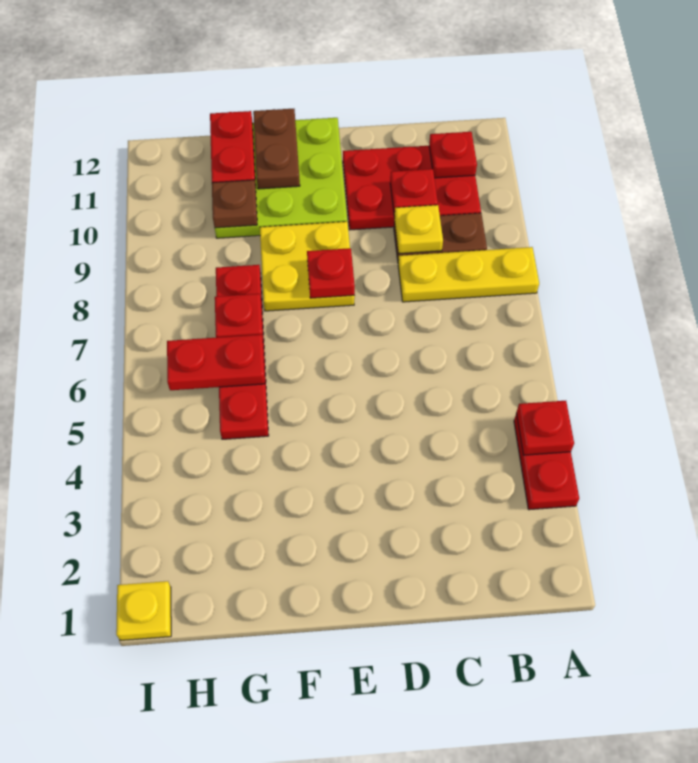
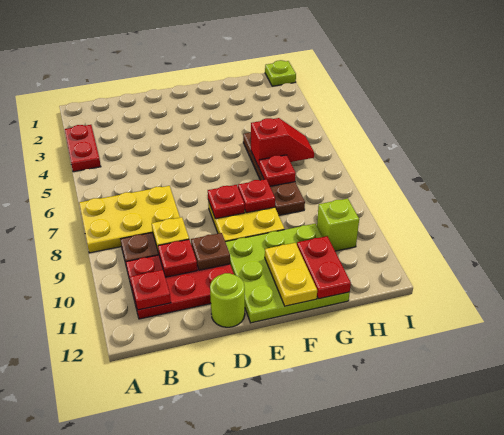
red plate A4 level 2 -> red plate F8 level 2
yellow plate A8:C8 level 1 -> yellow plate A7:C8 level 1
none -> lime round brick D12 level 1
brown plate F11:F12 level 2 -> yellow plate F11:F12 level 2
red plate G5:G8 level 1 -> brown plate G5:G8 level 1
red plate G6:H6 level 2 -> red slope G6:H6 level 2 top G
brown plate G10 level 2 -> brown plate D10 level 2
none -> lime brick H10 level 1
yellow plate I1 level 1 -> lime plate I1 level 1

